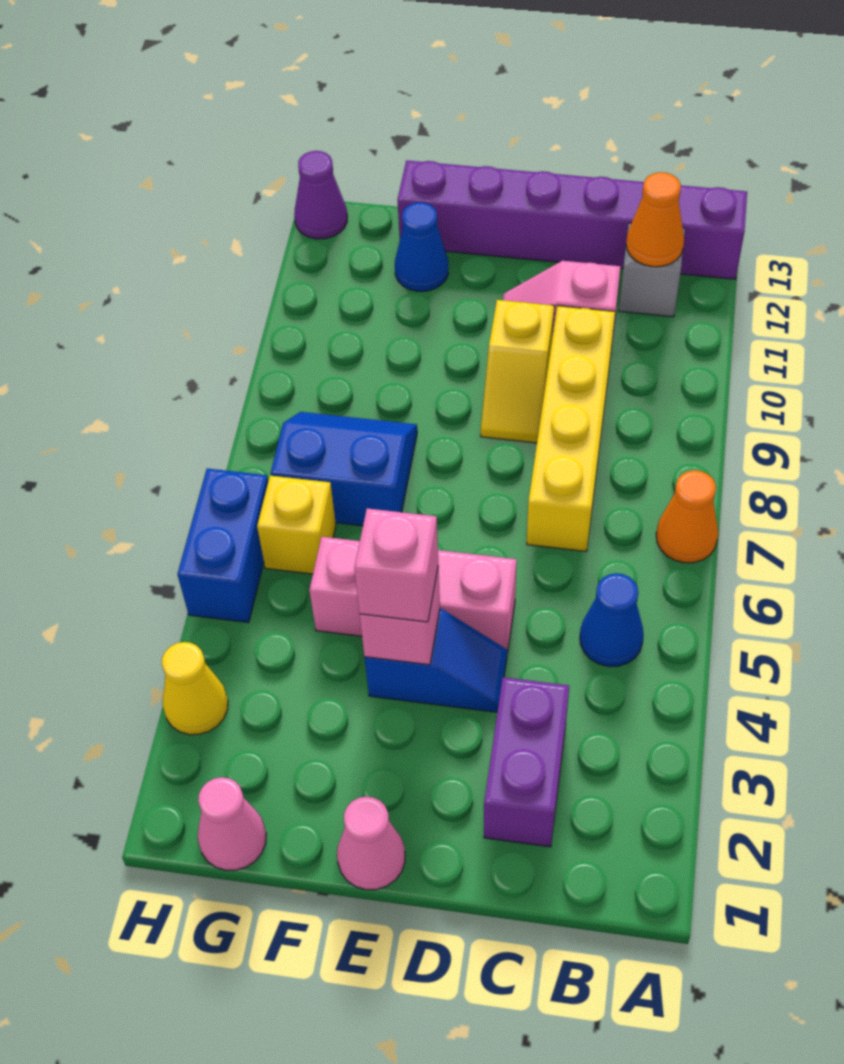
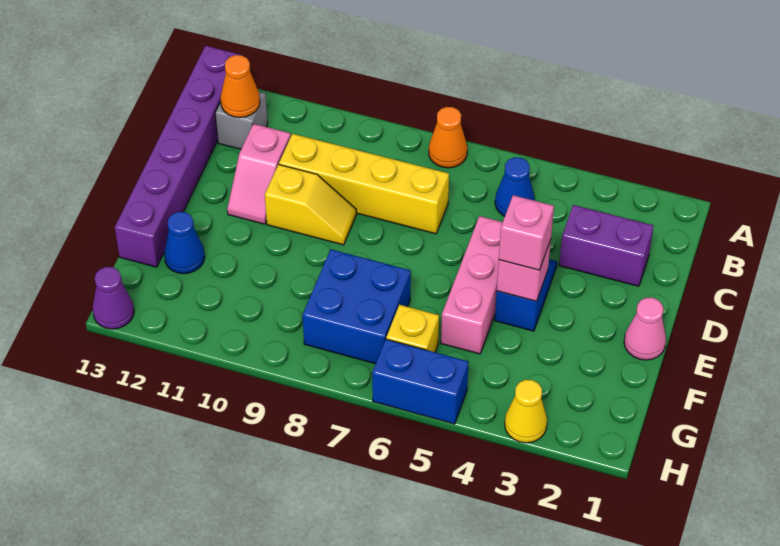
blue slope F7:G8 level 1 top 7 -> blue brick F7:G8 level 1
pink cone G1 level 1 -> none

